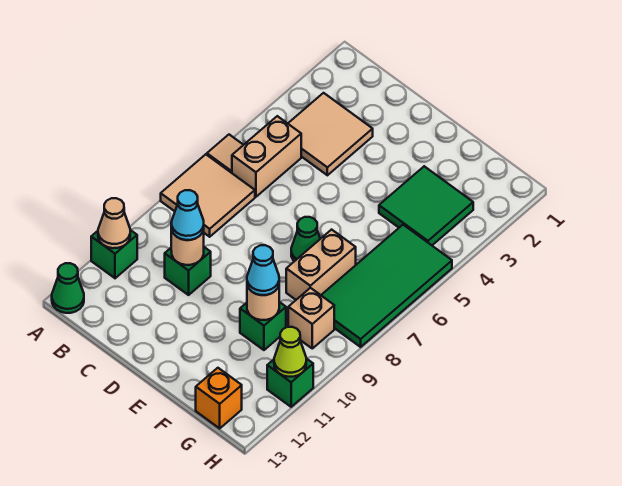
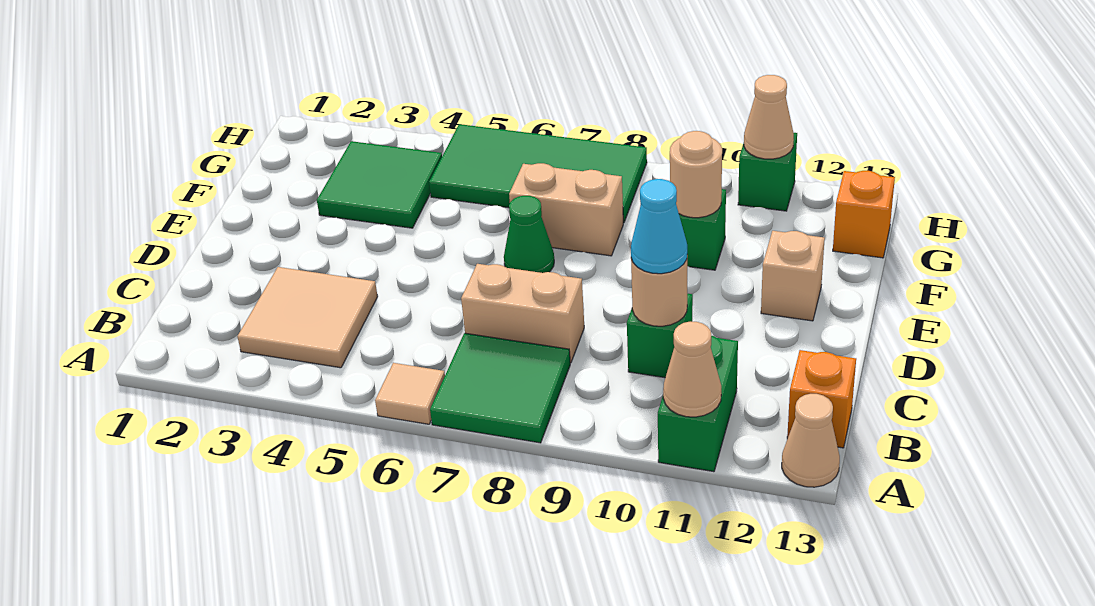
tan tile A7:B8 level 1 -> green tile A7:B8 level 1
green brick A11 level 1 -> green brick A11:B11 level 1
green cone A13 level 1 -> tan cone A13 level 1
tan brick B5:B6 level 1 -> tan brick C7:C8 level 1
none -> orange brick B13 level 1
cyan cone F10 level 3 -> none
tan brick G9 level 1 -> tan brick E12 level 1
lime cone H11 level 2 -> tan cone H11 level 2

